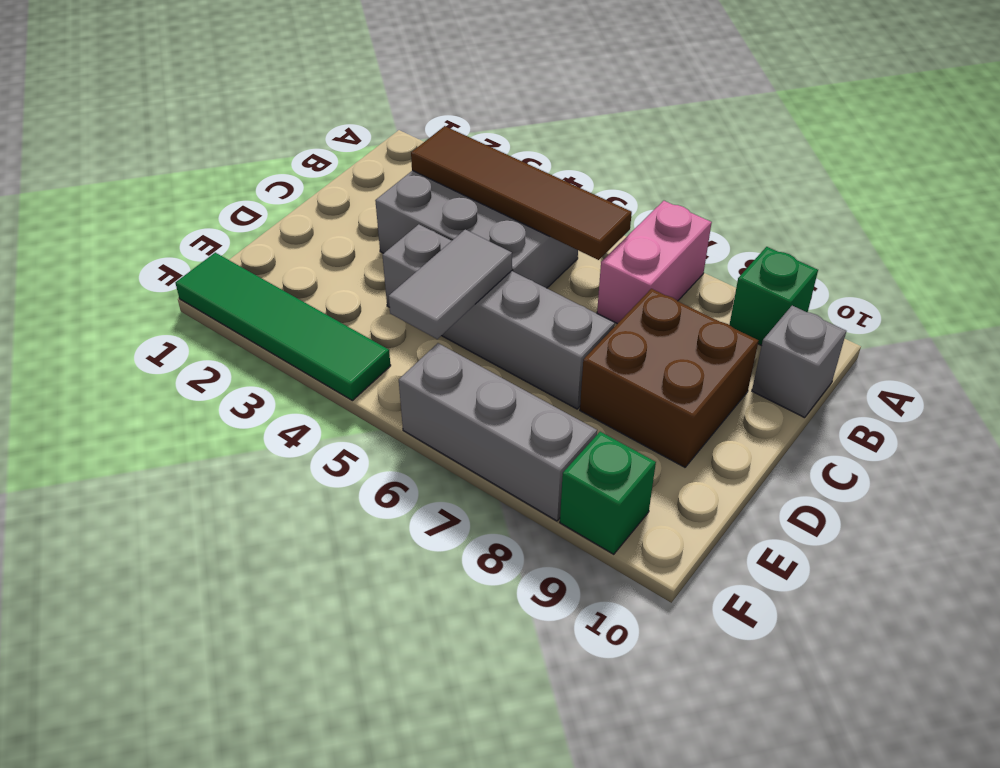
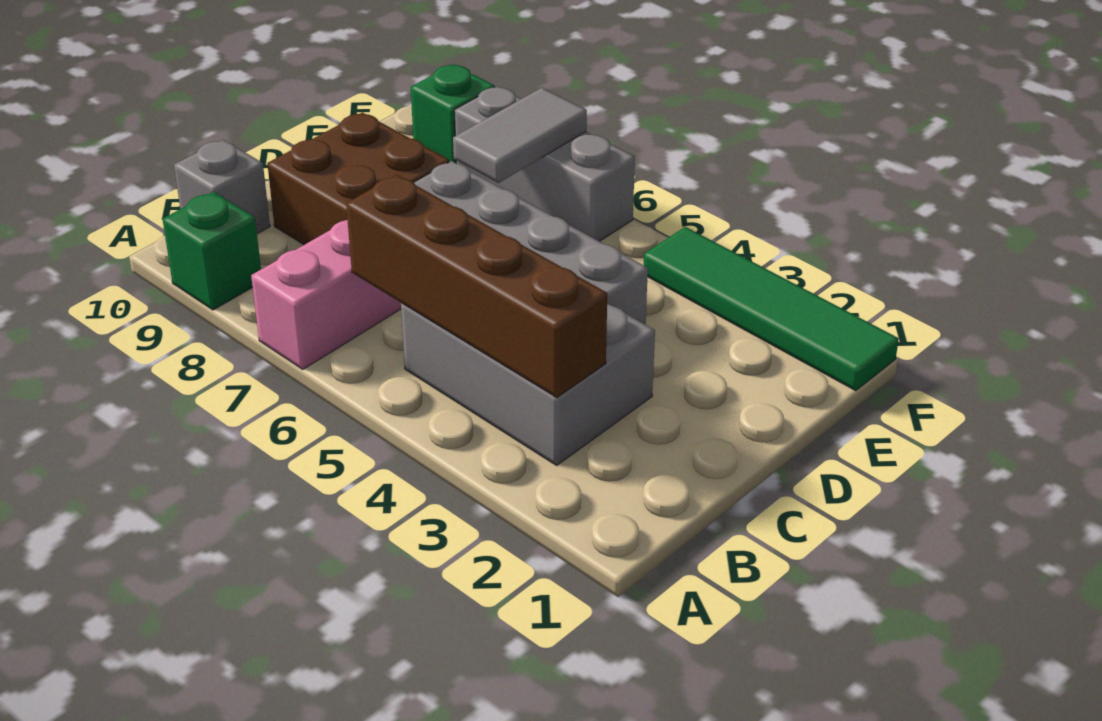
brown tile B3:B6 level 2 -> brown brick B3:B6 level 2
grey tile D5:E5 level 2 -> grey tile E7:F7 level 2

